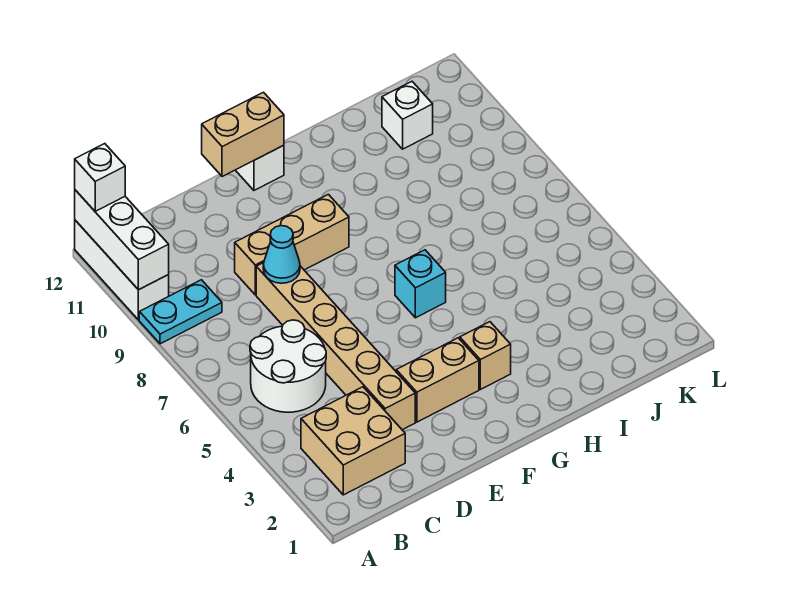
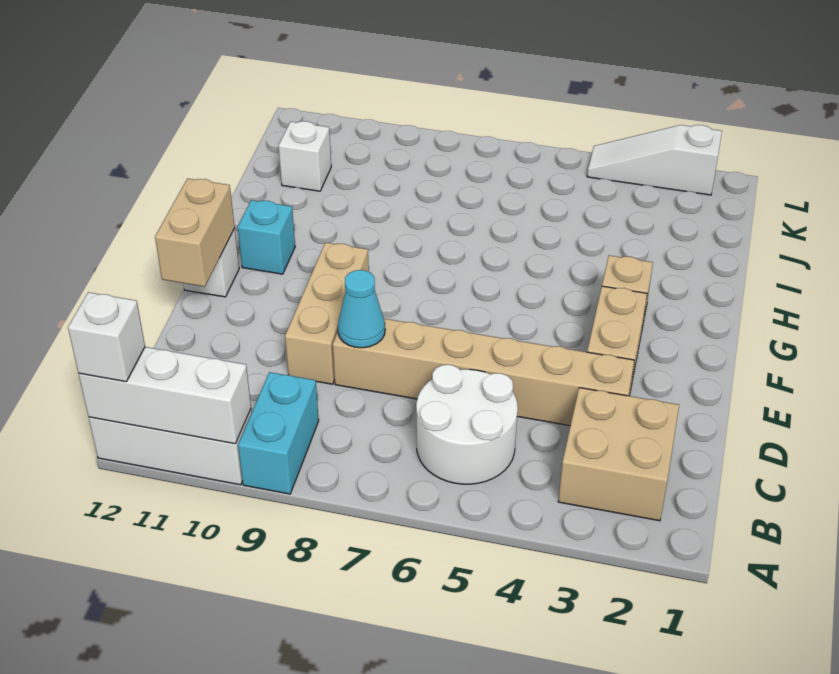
cyan plate A9:B9 level 1 -> cyan brick A9:B9 level 1
cyan brick G6 level 1 -> cyan brick G11 level 1
none -> white slope L2:L4 level 1 top 2

